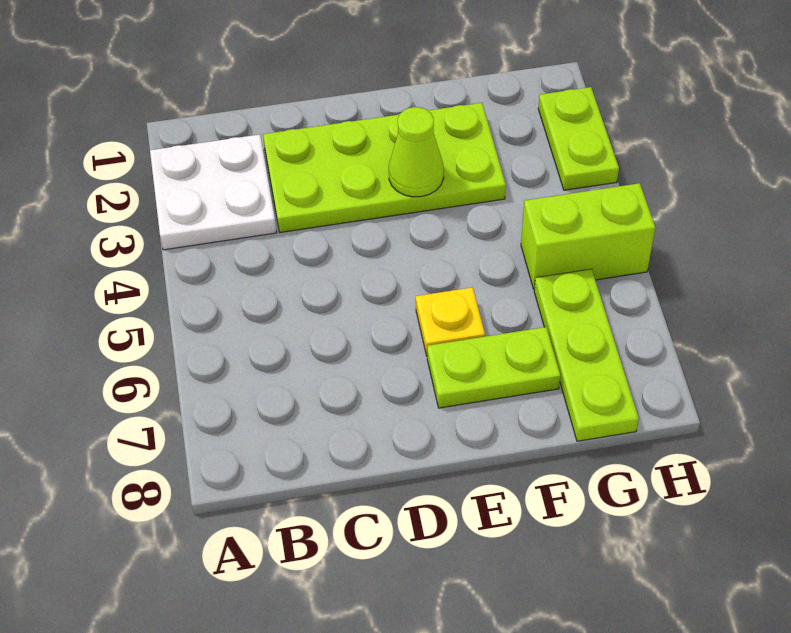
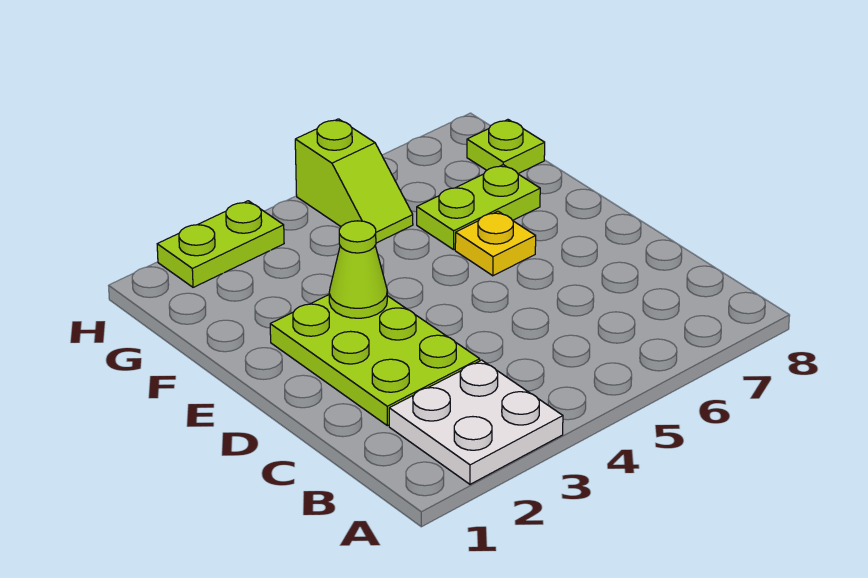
lime plate C2:F3 level 1 -> lime plate C2:E3 level 1
lime plate E7:F7 level 1 -> lime plate F6:F7 level 1
lime brick G5:H5 level 1 -> lime slope G5:H5 level 1 top H
lime plate G6:G8 level 1 -> lime plate G8 level 1

